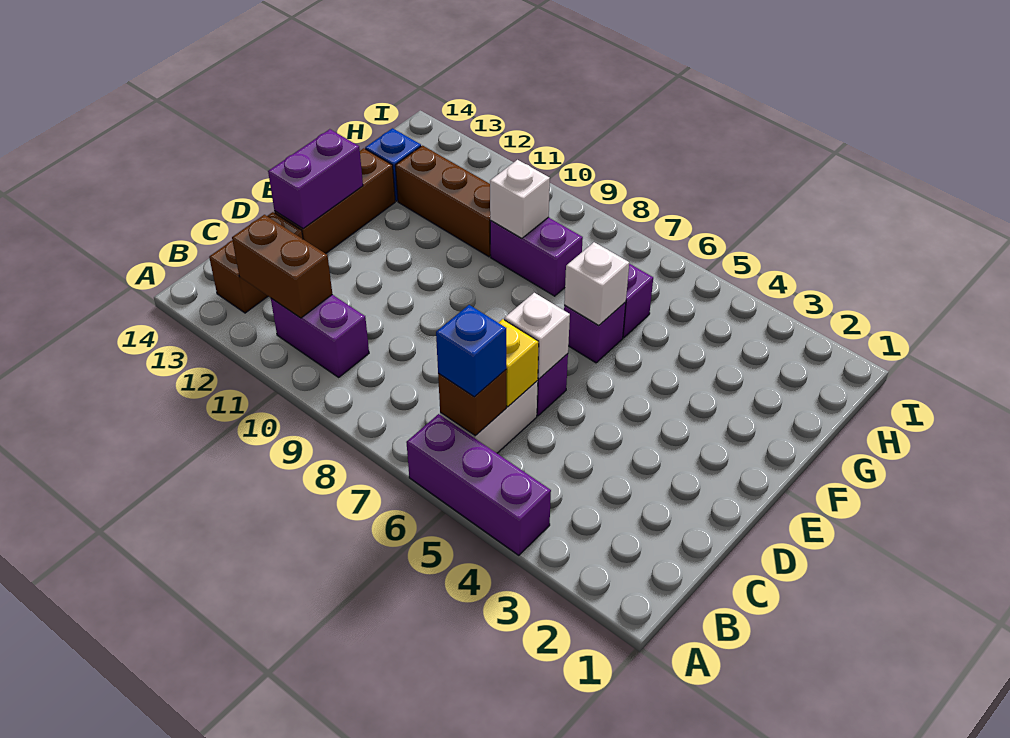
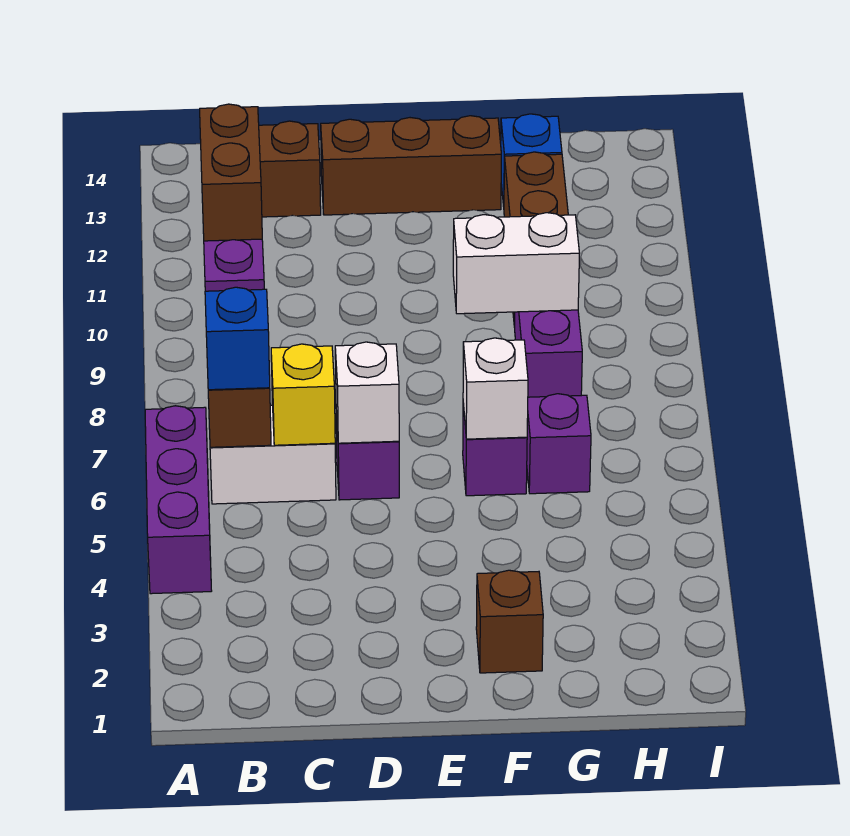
purple brick D13:E13 level 2 -> none
none -> brown brick F2 level 1
white brick G9 level 2 -> white brick F9:G9 level 2

